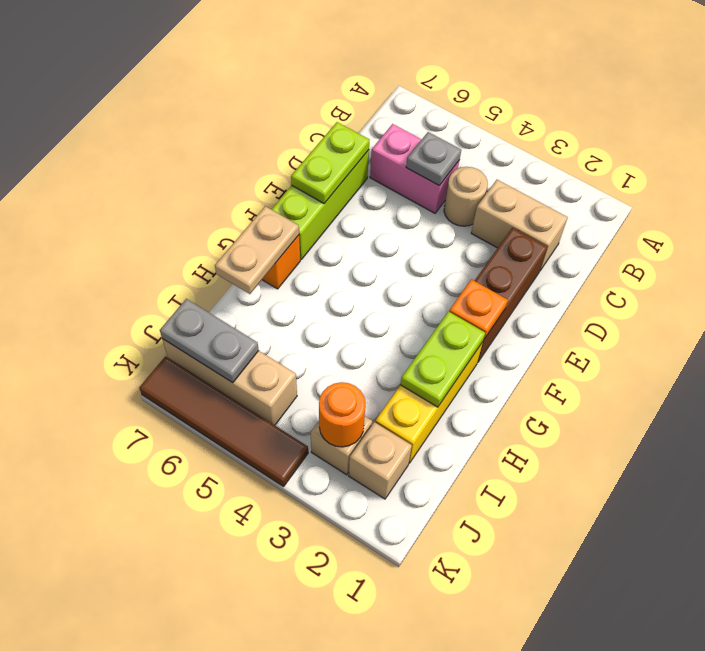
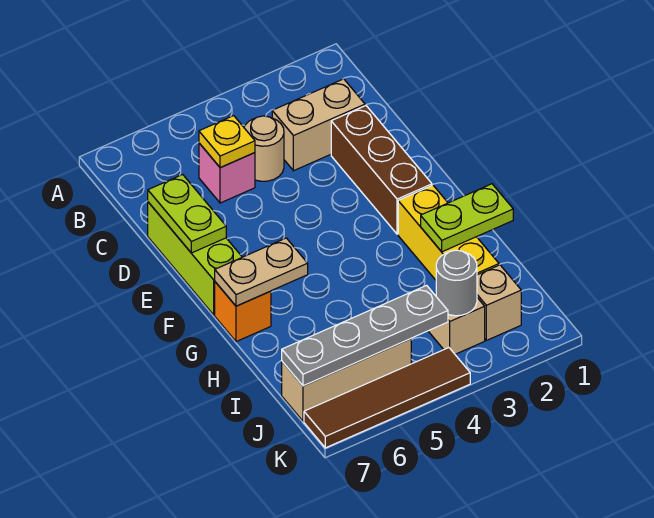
pink brick C5:C6 level 1 -> pink brick C5 level 1
grey plate C5 level 2 -> yellow plate C5 level 2
orange plate F2 level 2 -> none
lime plate G2:H2 level 2 -> lime plate H1:H2 level 2
tan plate G7:H7 level 2 -> tan plate G6:G7 level 2
orange round brick J3 level 2 -> grey round brick J3 level 2
grey plate J6:J7 level 2 -> grey plate J4:J7 level 2

